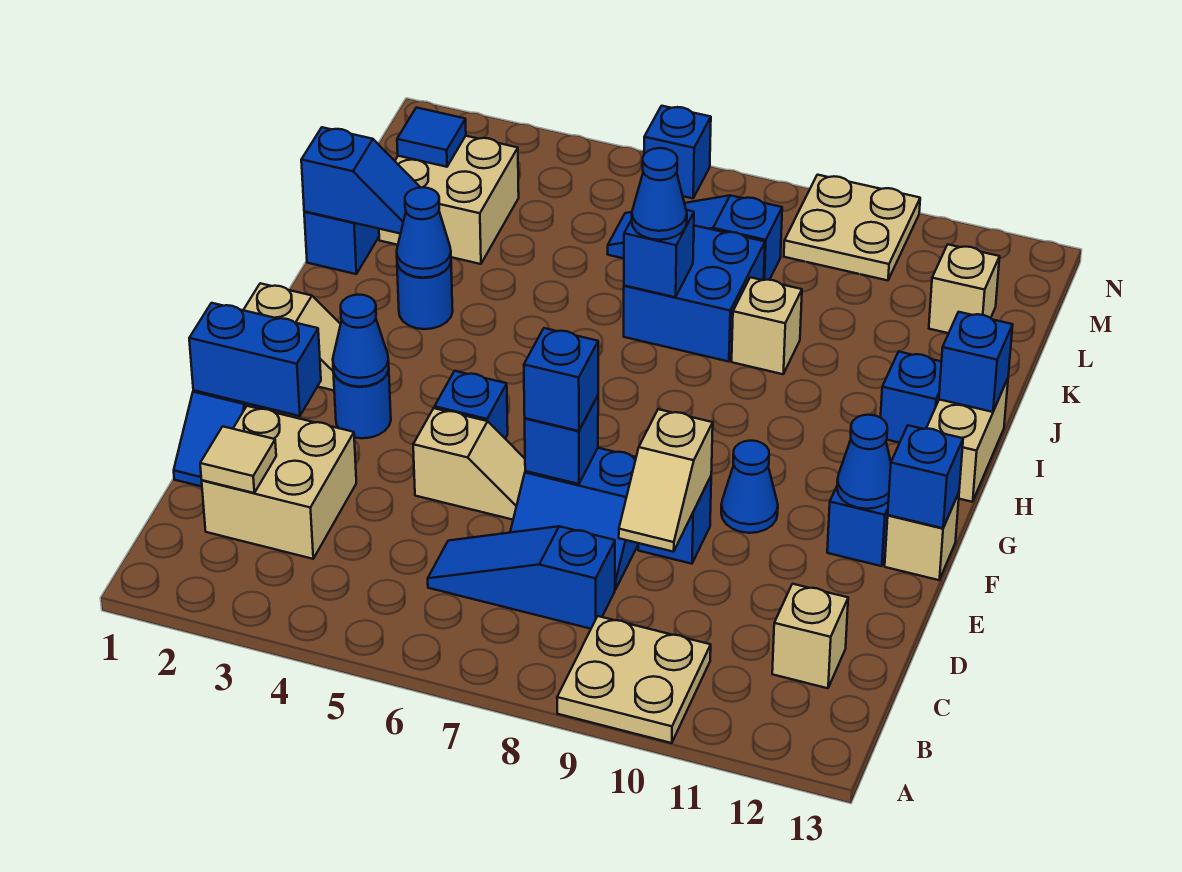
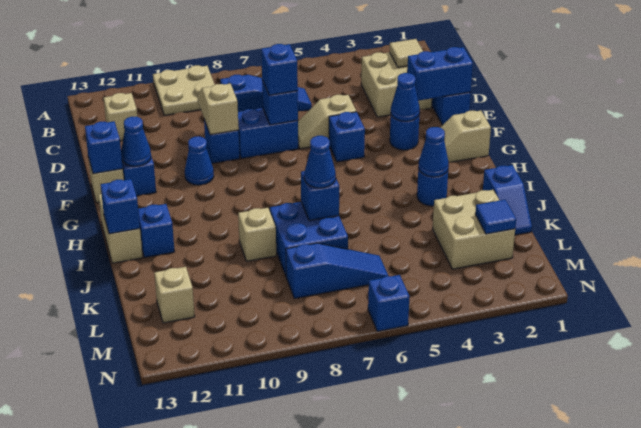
blue slope J1:J2 level 2 top 1 -> none
tan plate M9:N10 level 1 -> none

